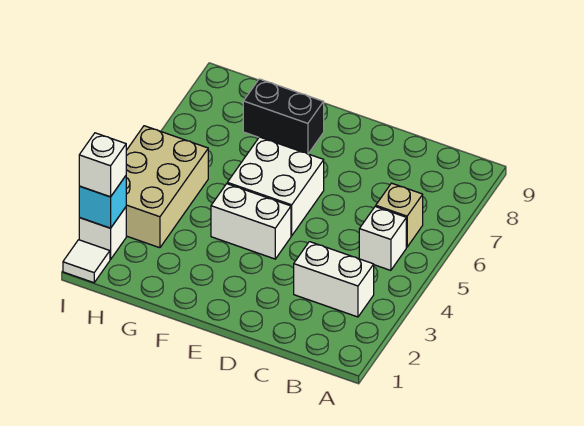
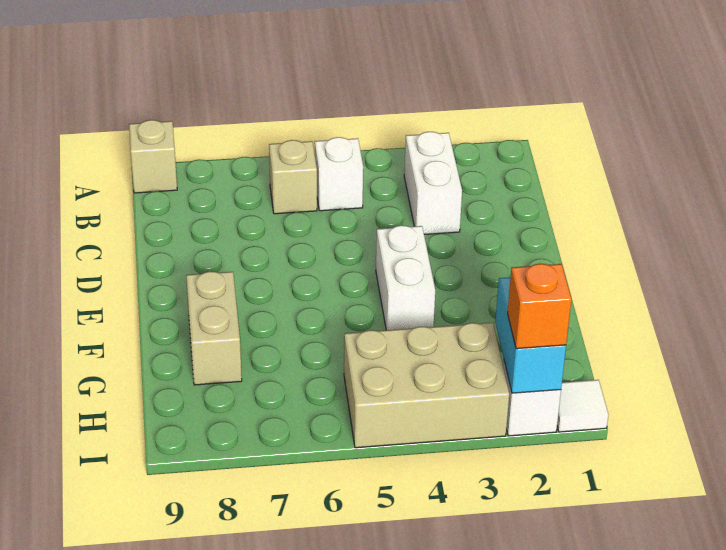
none -> tan brick A9 level 1
white brick E5:F6 level 1 -> none
black brick F8:G8 level 1 -> tan brick F8:G8 level 1
cyan brick I2 level 2 -> cyan brick H2:I2 level 2
white brick I2 level 3 -> orange brick I2 level 3

